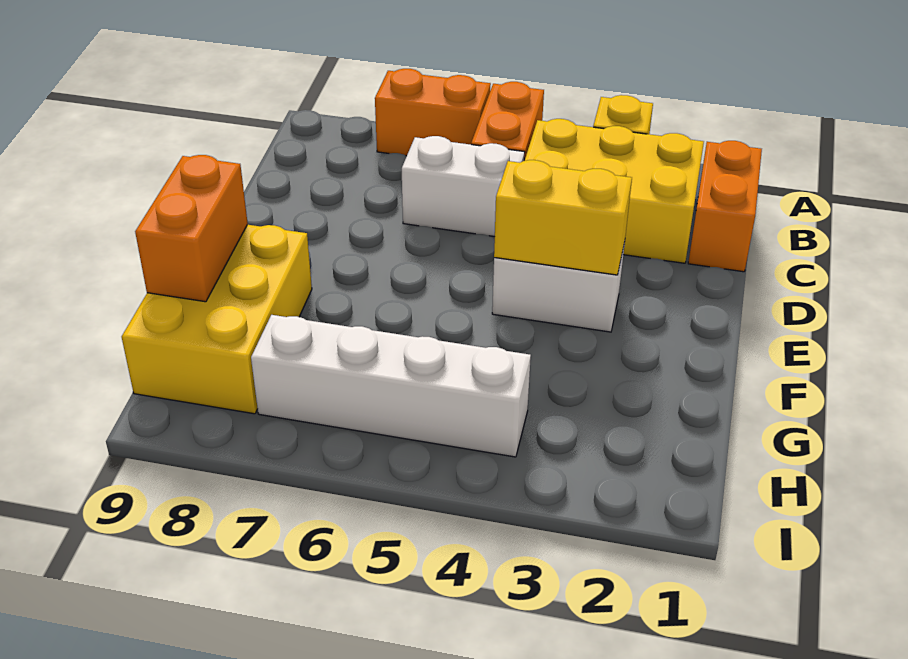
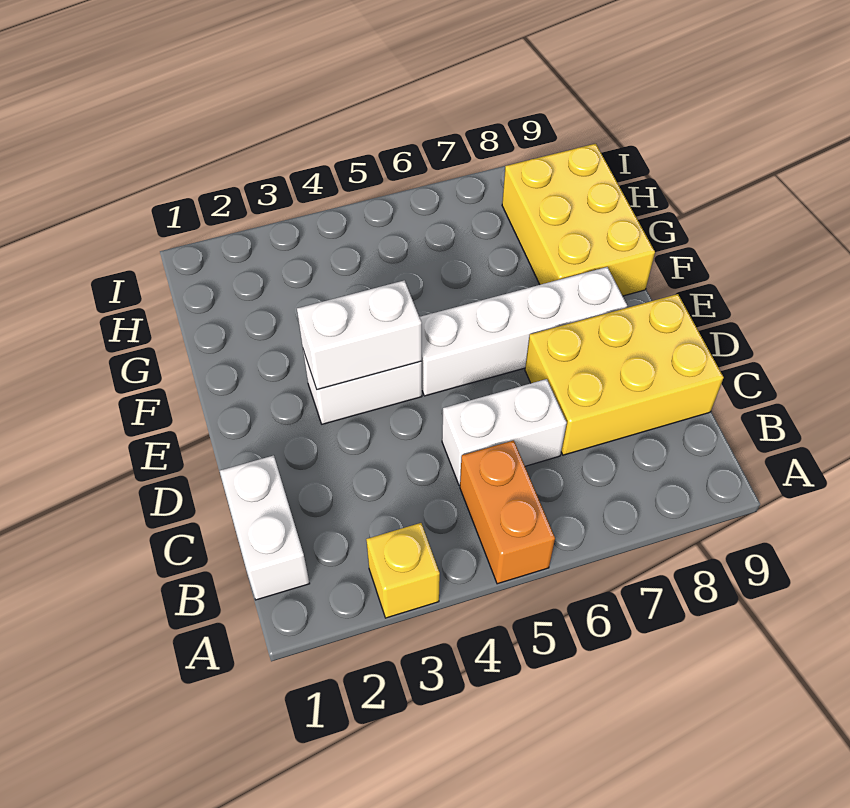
orange brick A6:A7 level 1 -> none
orange brick B1:C1 level 1 -> white brick B1:C1 level 1
yellow brick B2:C4 level 1 -> yellow brick C7:D9 level 1
yellow brick E3:E4 level 2 -> white brick E3:E4 level 2
orange brick F9:G9 level 2 -> none
white brick H4:H7 level 1 -> white brick E5:E8 level 1

